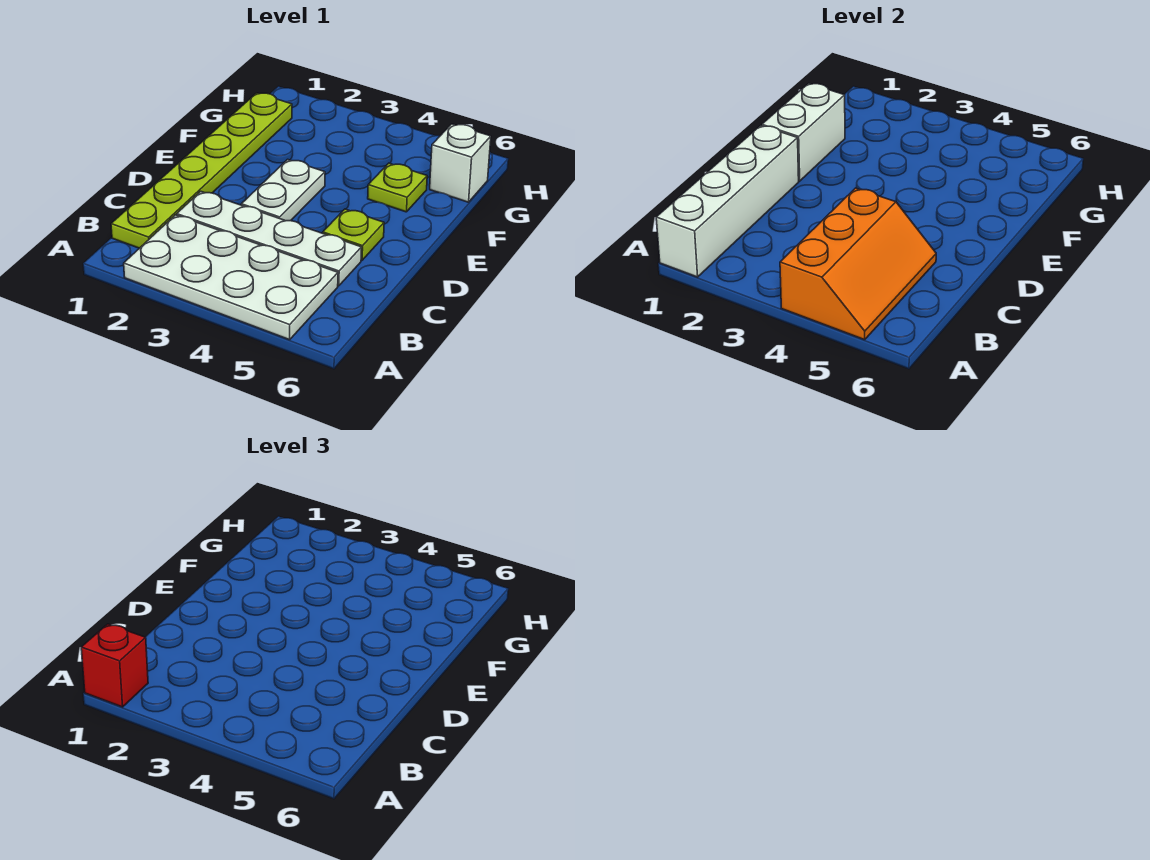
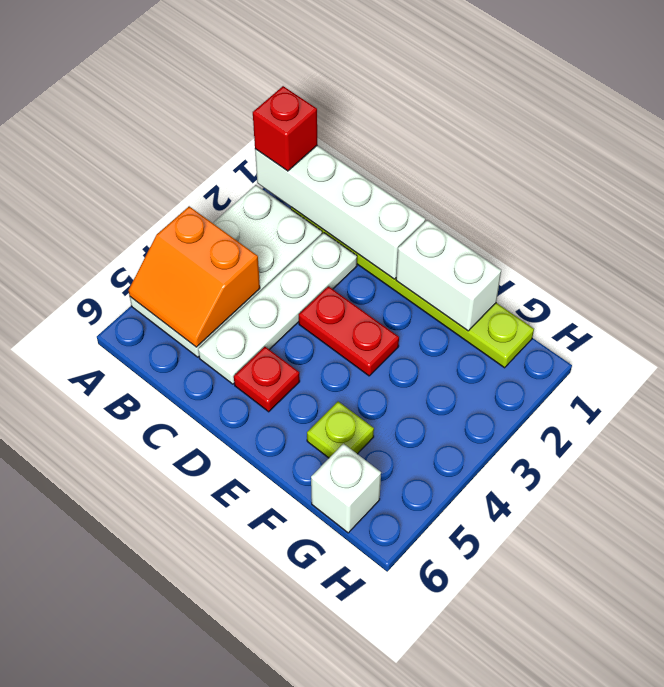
orange slope A4:C5 level 2 top 4 -> orange slope A4:B5 level 2 top 4
white plate D3:E3 level 1 -> red plate D3:E3 level 1
lime plate D5 level 1 -> red plate D5 level 1

